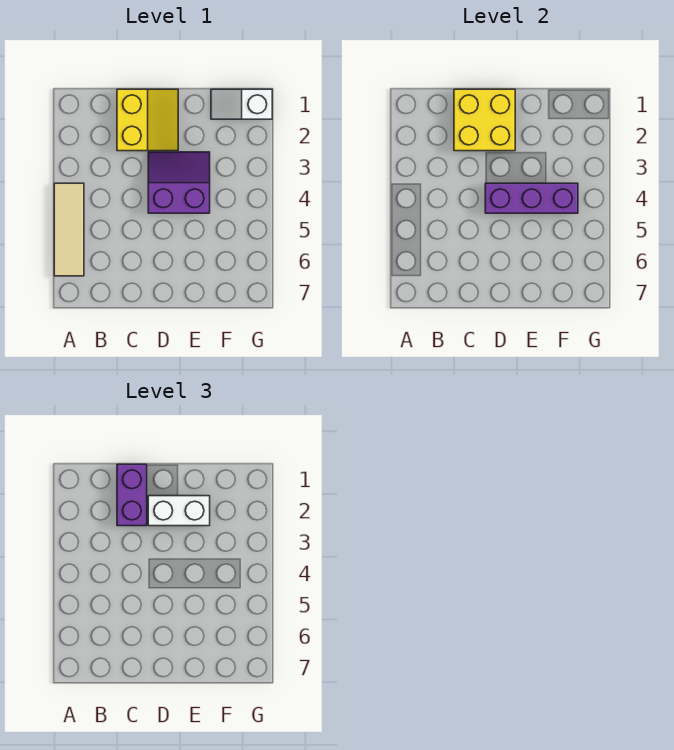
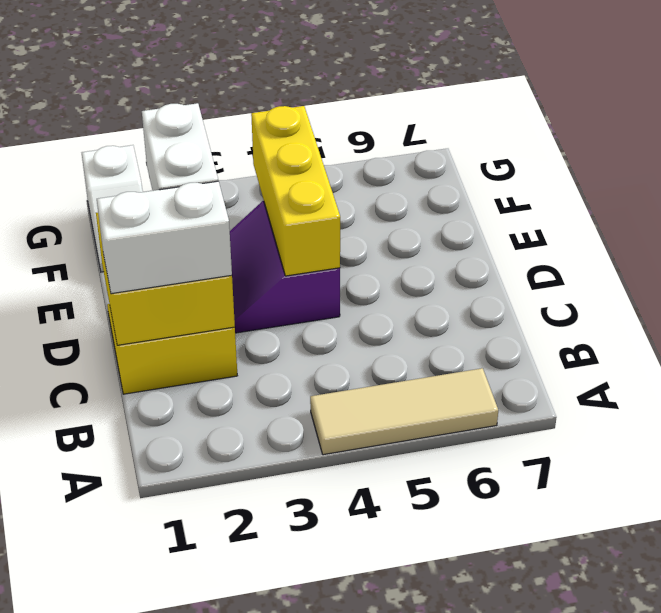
purple brick C1:C2 level 3 -> white brick C1:C2 level 3
purple brick D4:F4 level 2 -> yellow brick D4:F4 level 2

